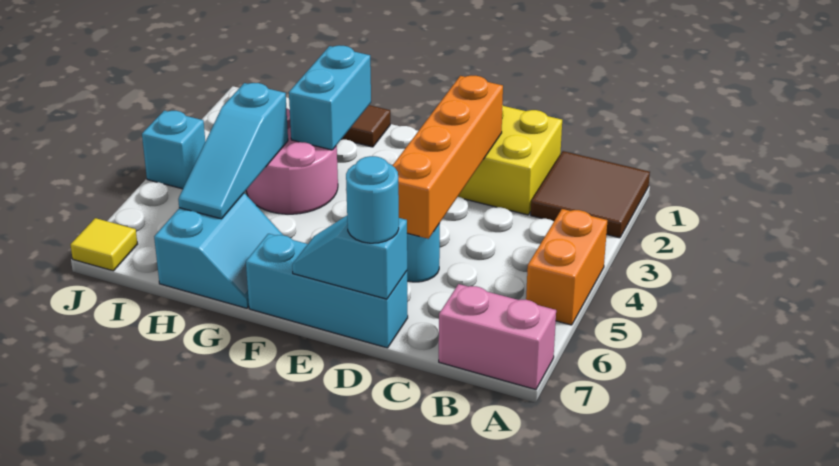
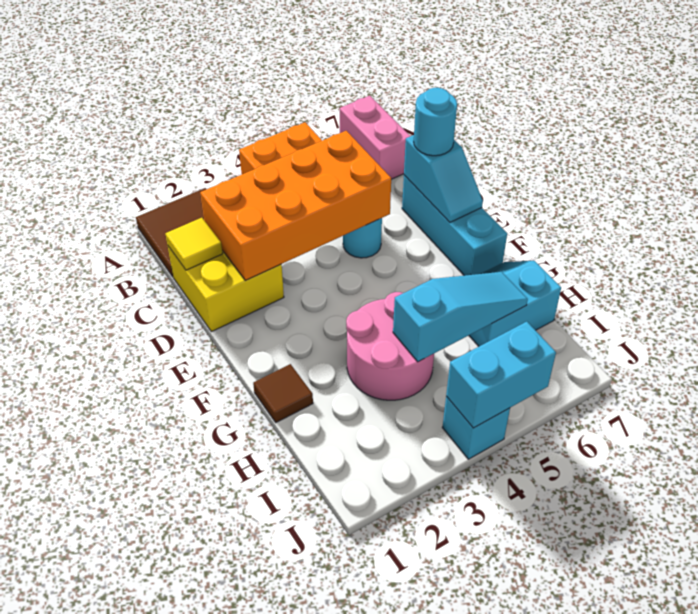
orange brick D2:D5 level 2 -> orange brick C2:D5 level 2
cyan brick G2:G3 level 2 -> cyan brick J4:J5 level 2
yellow tile J7 level 1 -> yellow tile C1 level 2

